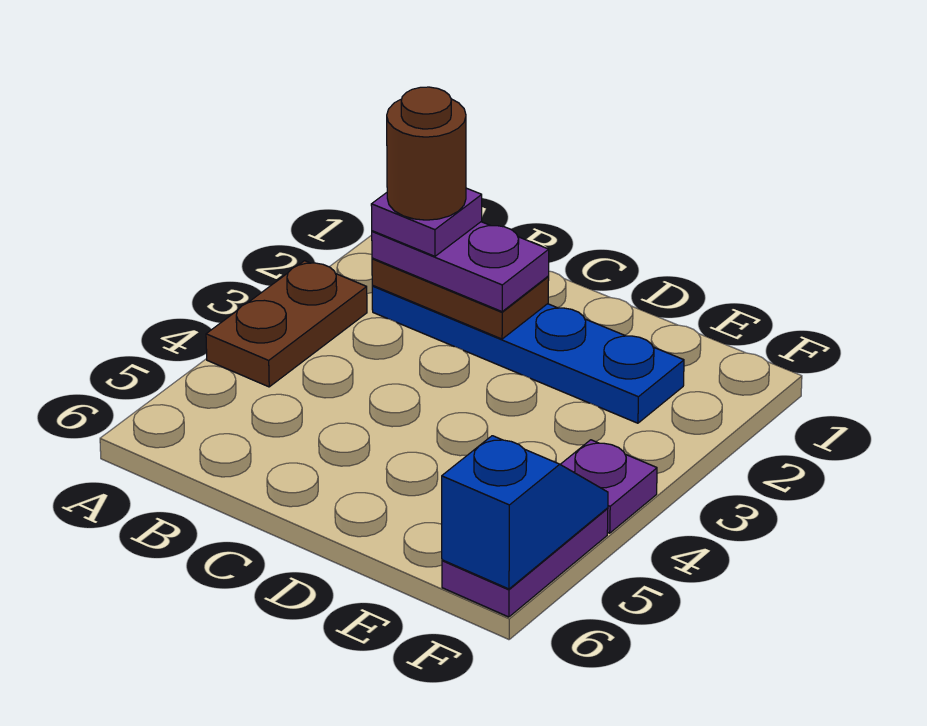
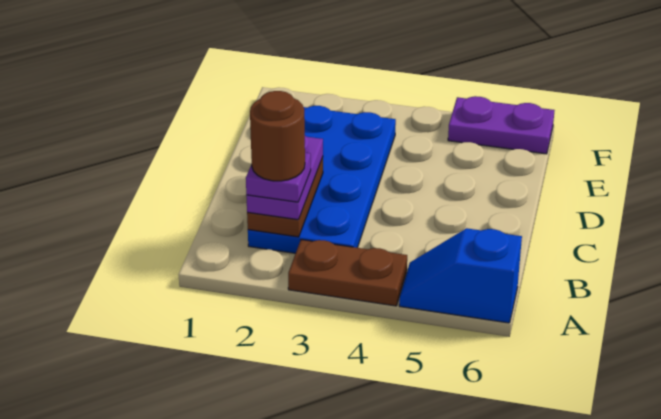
blue plate B2:E2 level 1 -> blue plate B2:E3 level 1
purple plate F4 level 1 -> none
blue slope F5:F6 level 2 top 6 -> blue slope A5:A6 level 1 top 6

